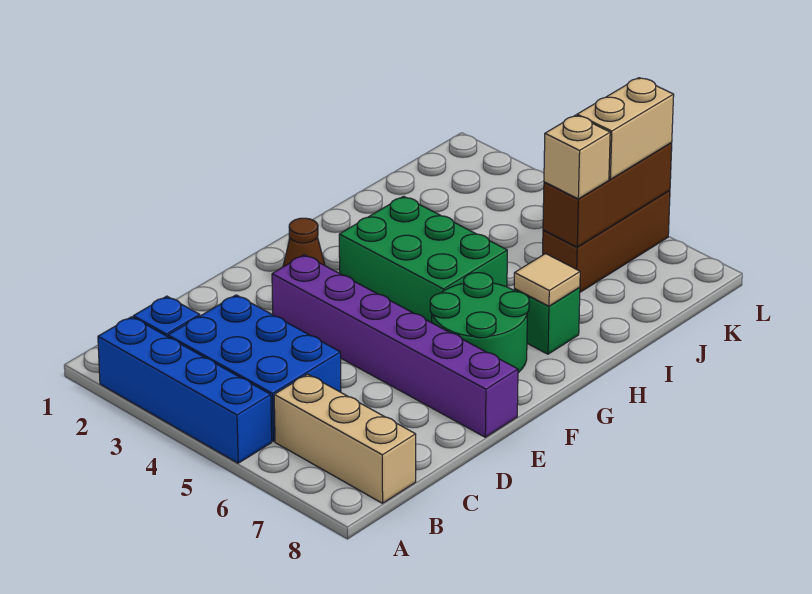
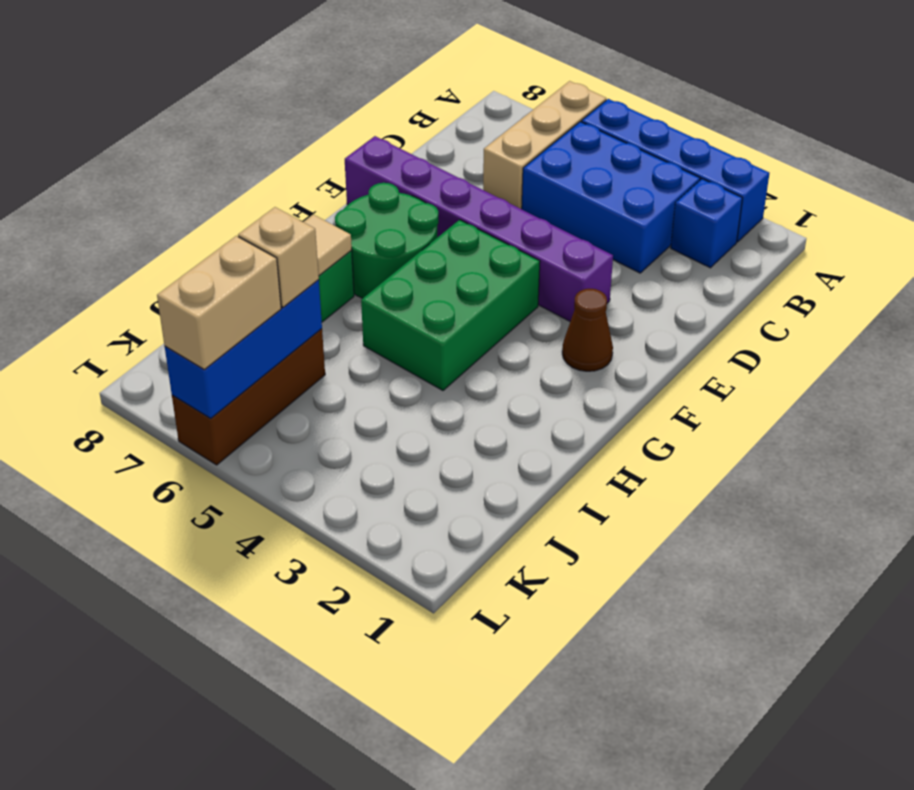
tan brick B6:B8 level 1 -> tan brick A6:C6 level 1
green brick G3:H5 level 1 -> green brick F4:H5 level 1
brown brick J6:L6 level 2 -> blue brick J6:L6 level 2

